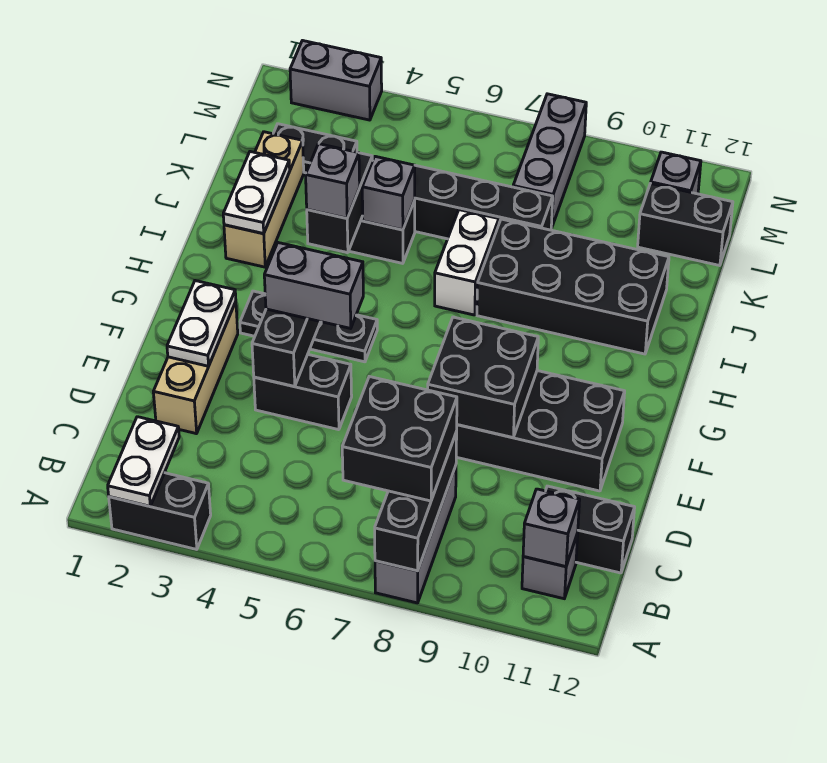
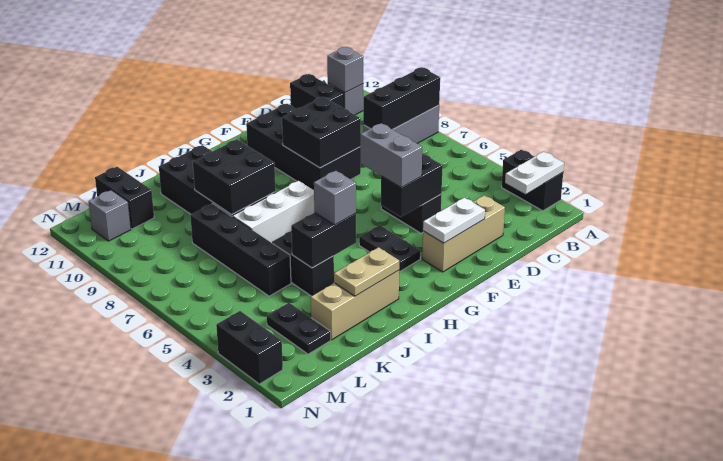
black brick B7:C8 level 3 -> black brick I8:J9 level 2
black plate G3:G5 level 1 -> black plate G3:G4 level 1
white plate I2:J2 level 2 -> tan plate I2:J2 level 2
white brick I7:J7 level 1 -> white brick H7:J7 level 1
grey brick J5 level 2 -> none
grey brick L8:N8 level 1 -> none
grey brick N2:N3 level 1 -> black brick N2:N3 level 1

